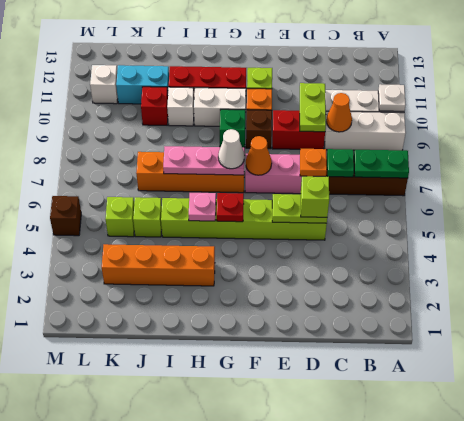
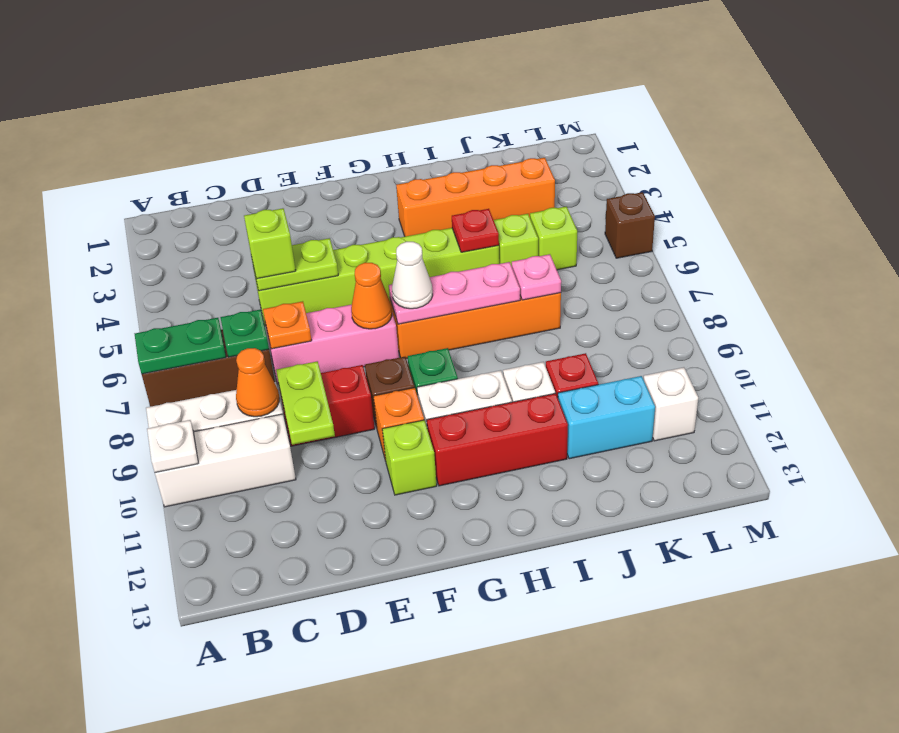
red plate G5 level 2 -> red plate I5 level 2
pink plate H5 level 2 -> pink plate J7 level 2

